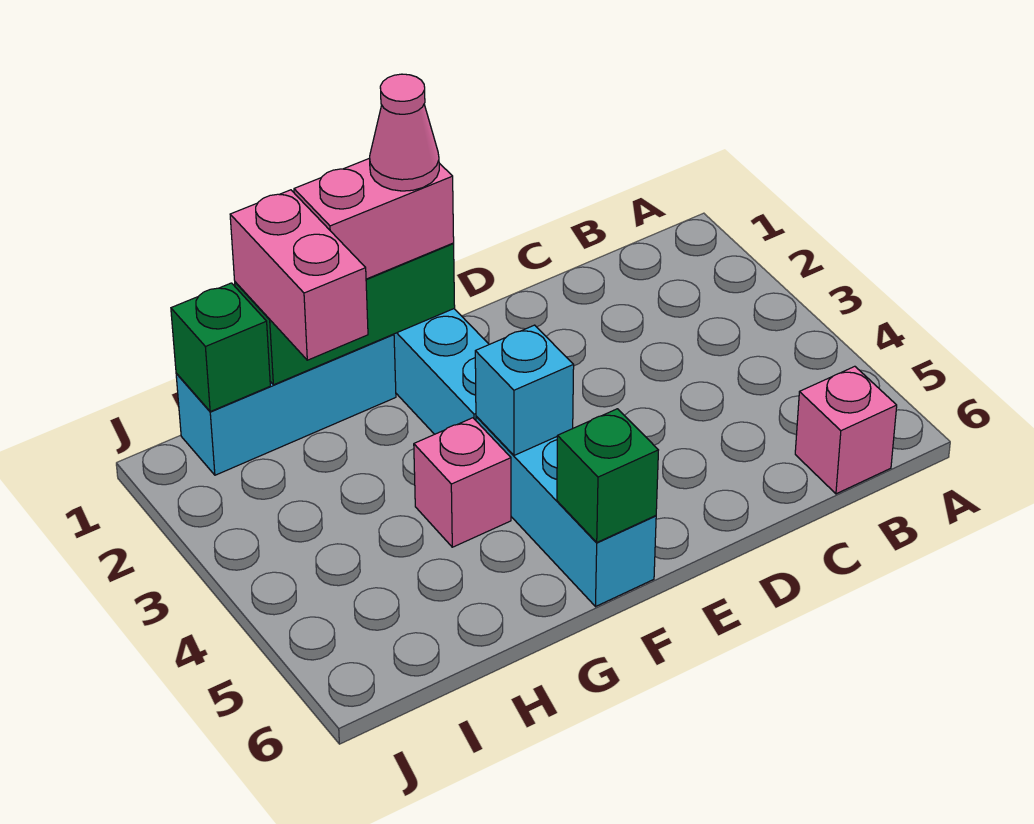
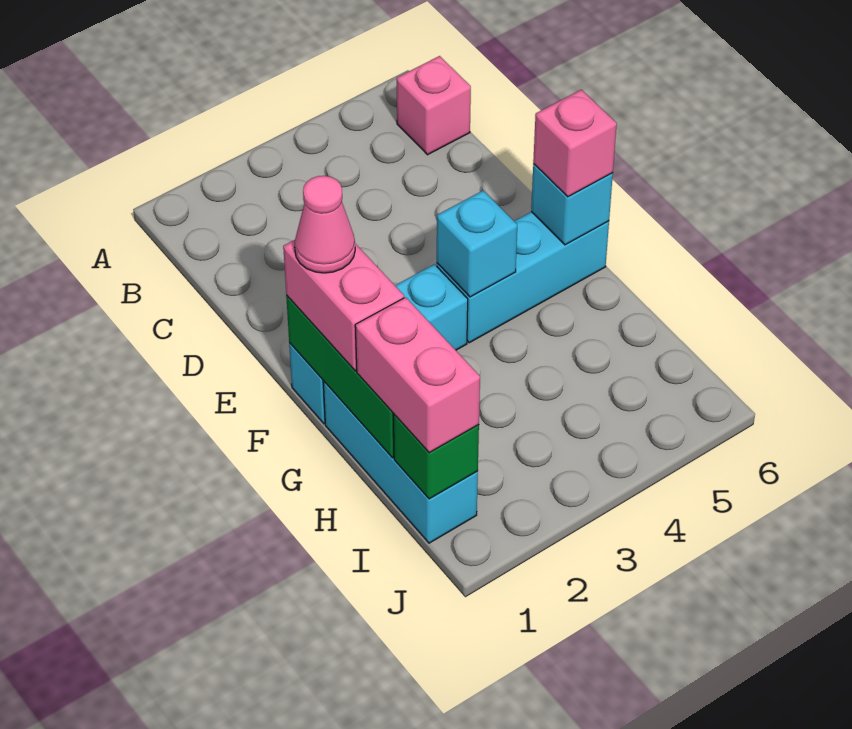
green brick F6 level 2 -> cyan brick F6 level 2
pink brick G4 level 1 -> pink brick F6 level 3
pink brick H1:H2 level 3 -> pink brick H1:I1 level 3

